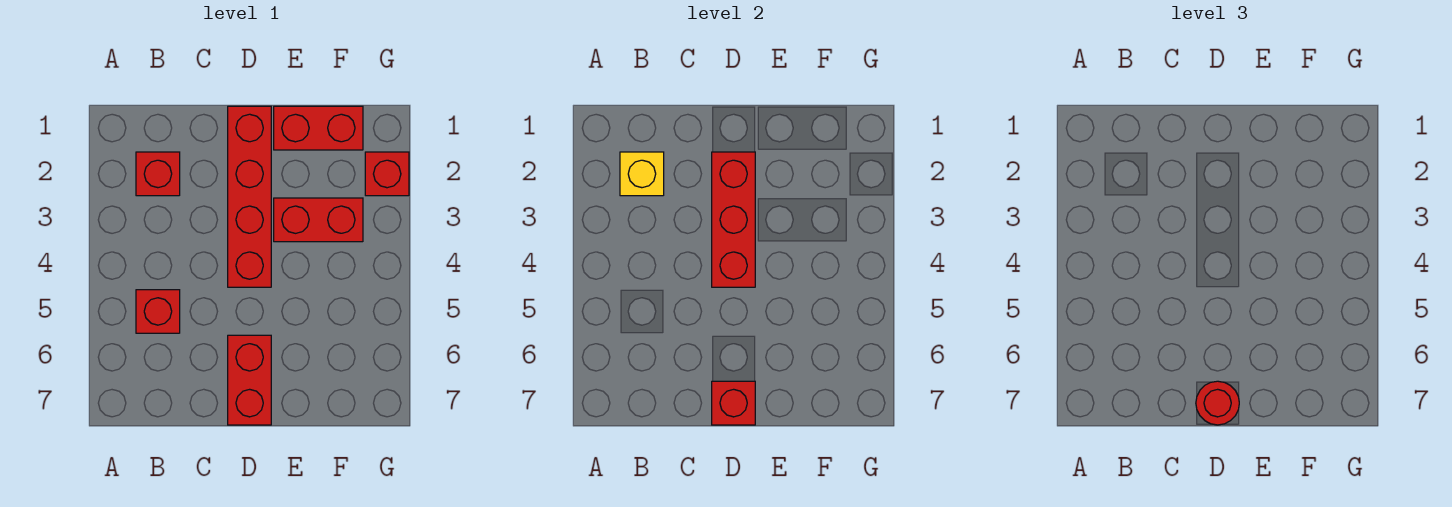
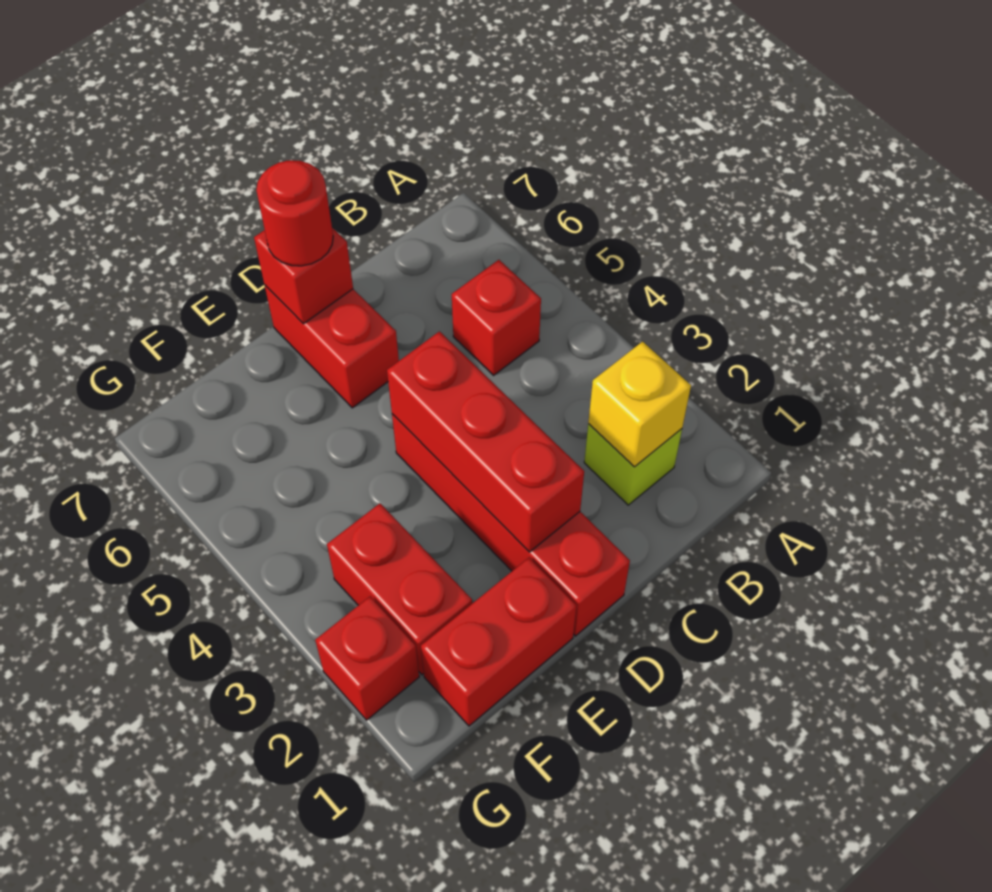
red brick B2 level 1 -> lime brick B2 level 1
red brick E3:F3 level 1 -> red brick F2:F3 level 1

